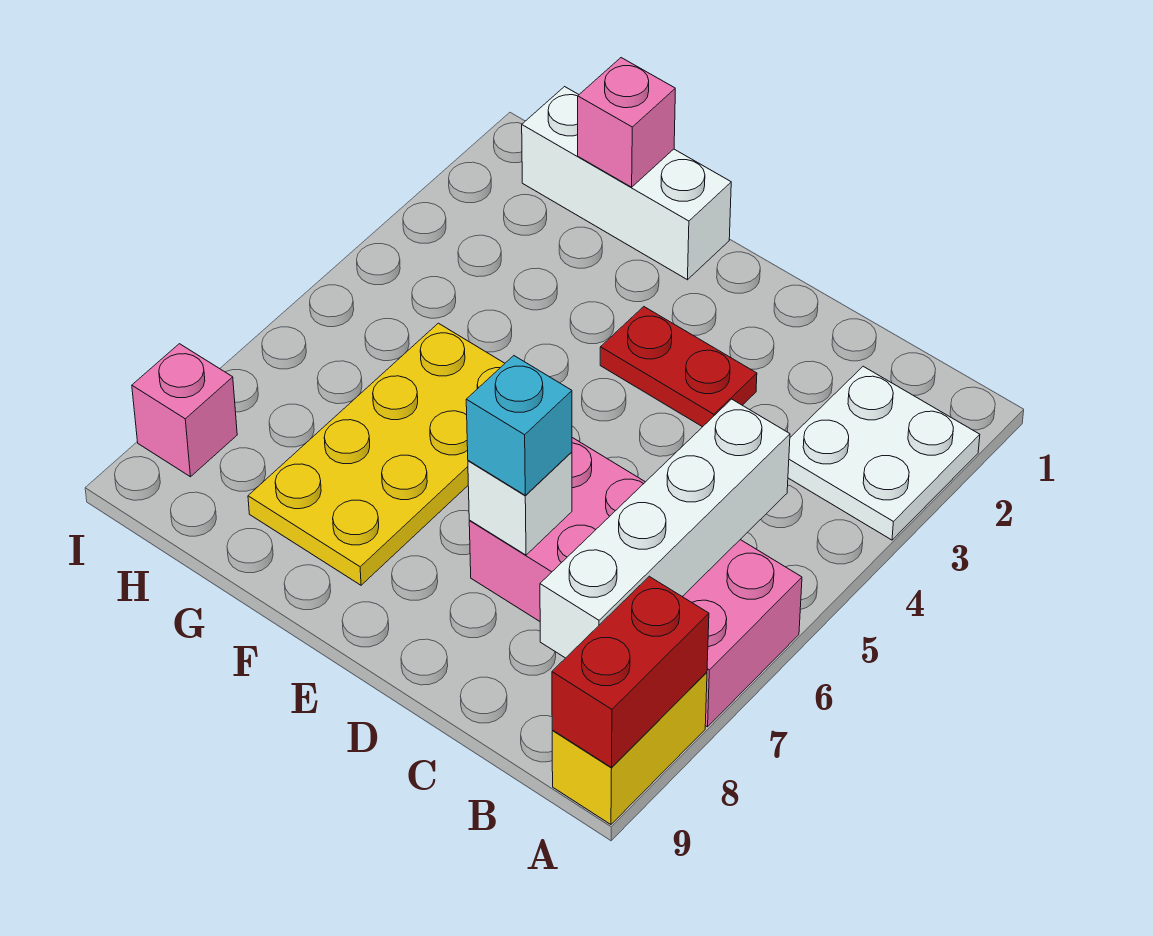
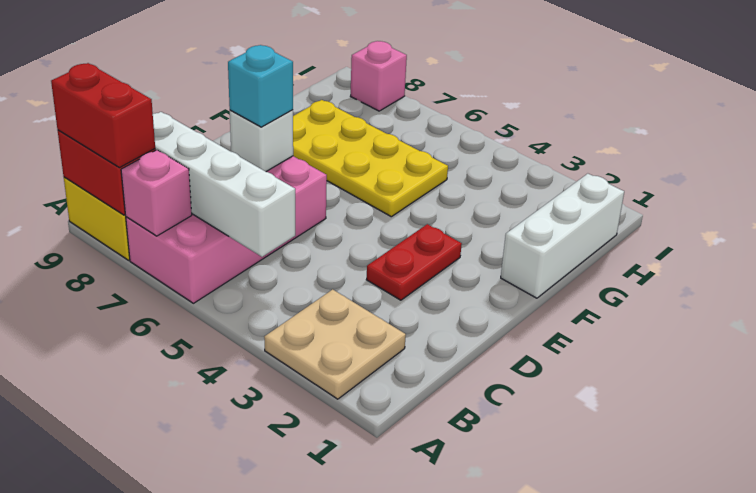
white plate A2:B3 level 1 -> tan plate A2:B3 level 1
none -> red brick A8:A9 level 3
pink brick G1 level 2 -> pink brick A7 level 2

